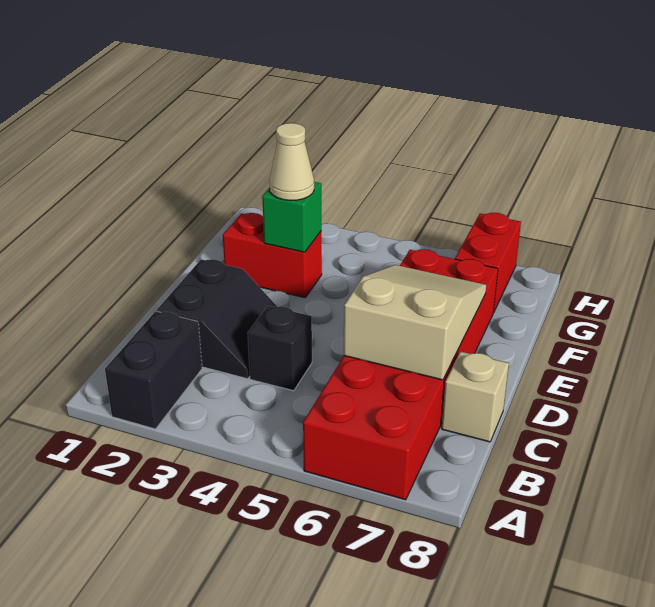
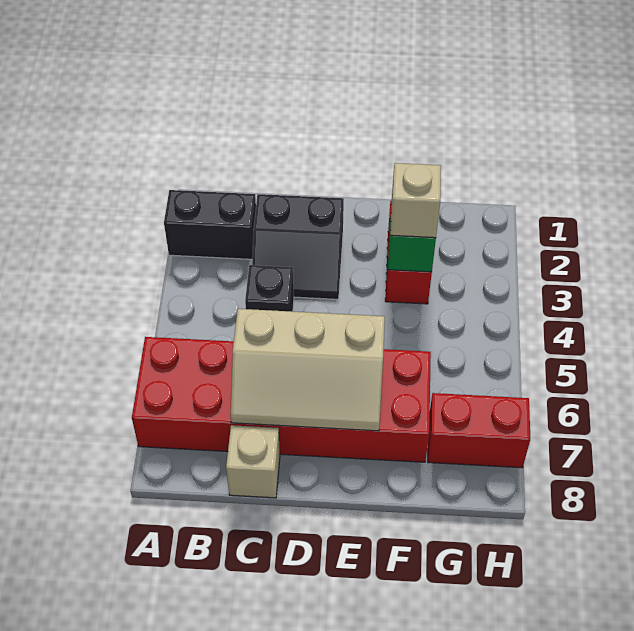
tan slope C6:E7 level 2 top C -> tan slope C6:E7 level 2 top 6
tan cone F3 level 3 -> tan brick F3 level 3

